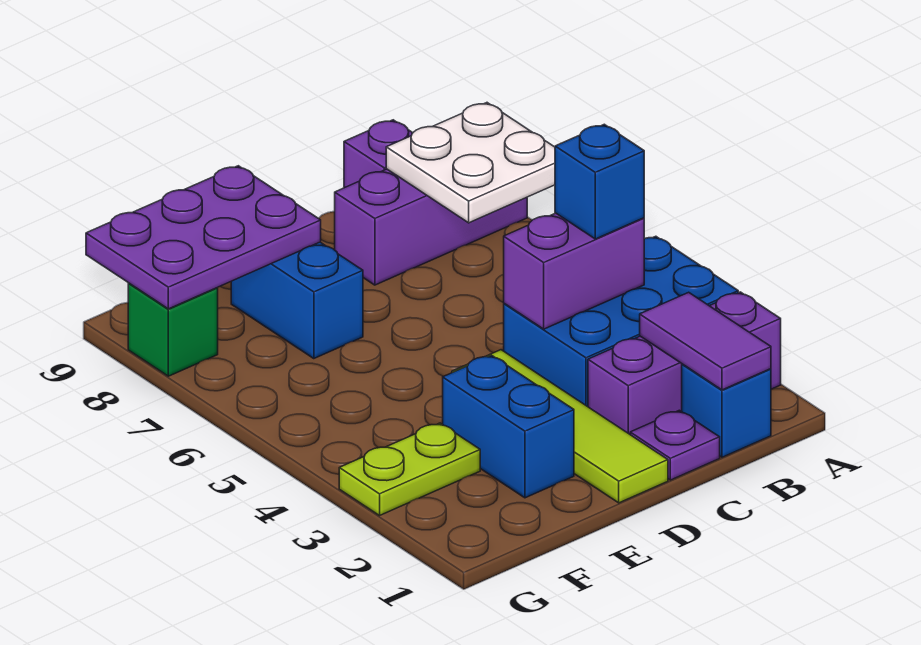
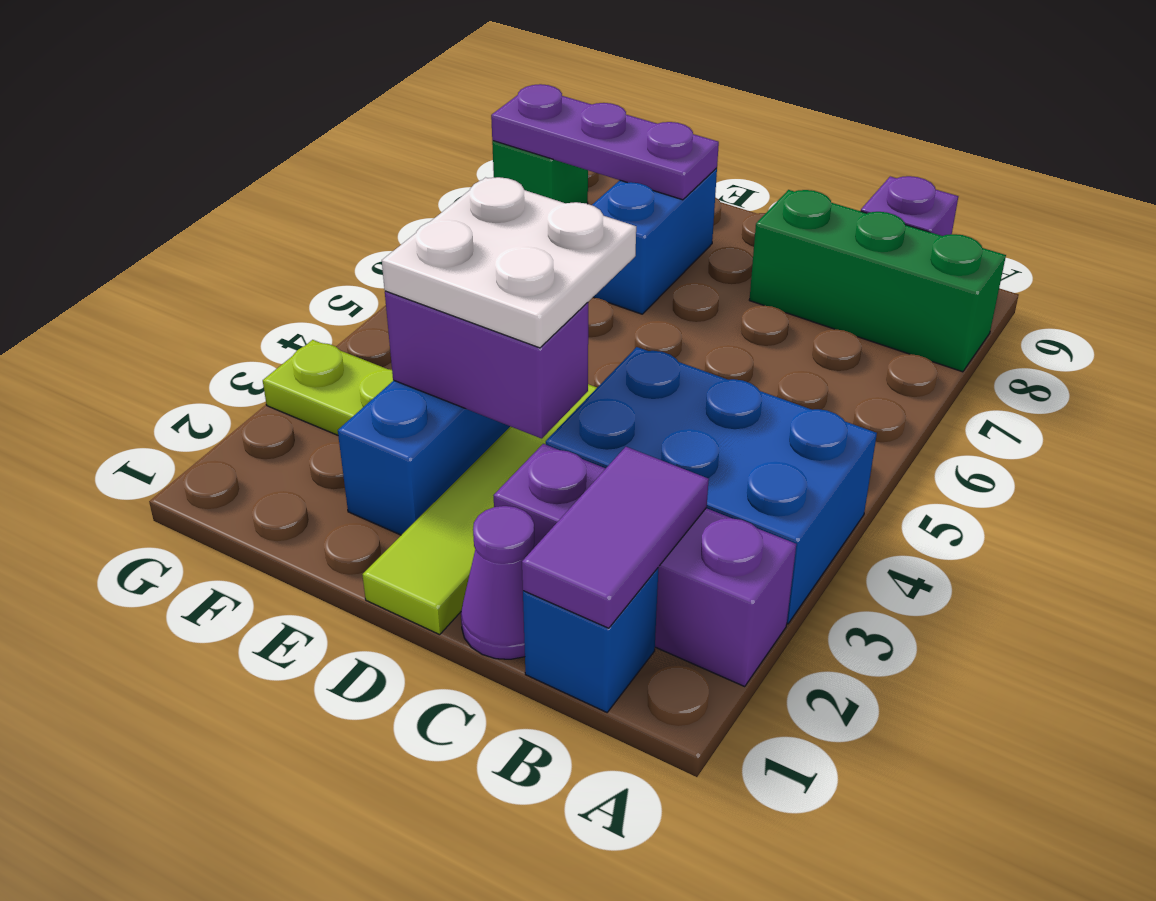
white plate A7:B8 level 2 -> white plate D3:E4 level 3
purple brick A8:C8 level 1 -> green brick A8:C8 level 1
purple brick B4:C4 level 2 -> purple brick D3:E3 level 2
blue brick B4 level 3 -> none
purple plate C1 level 1 -> purple cone C1 level 1
purple plate E8:G9 level 2 -> purple plate E8:G8 level 2

